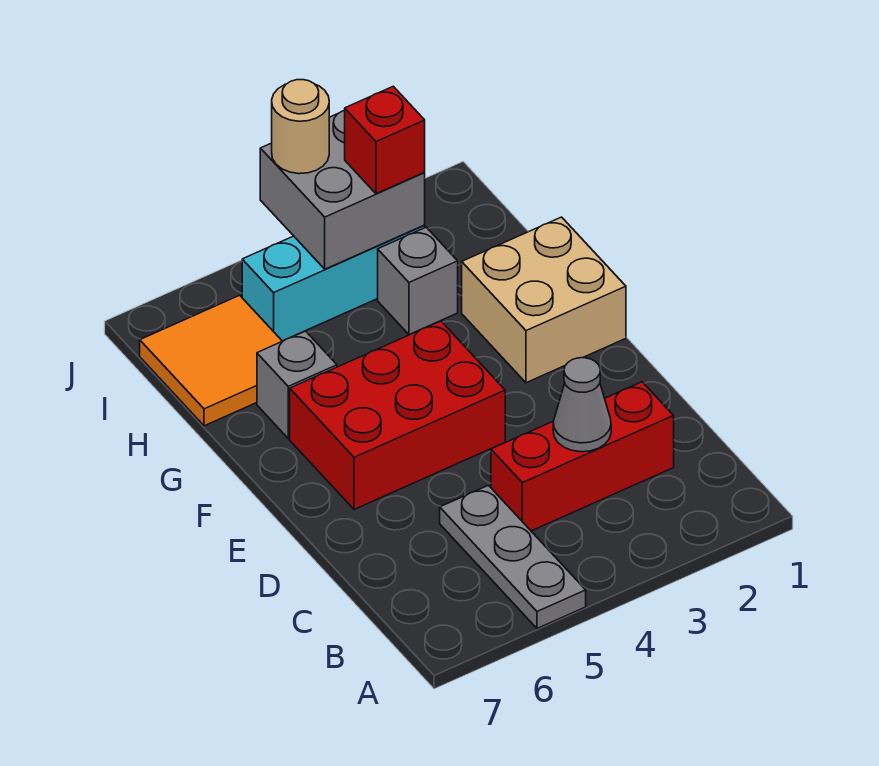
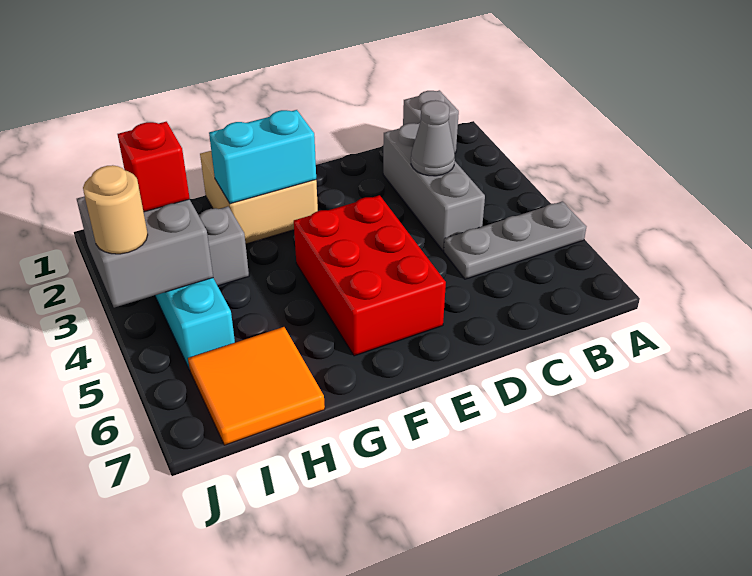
red brick C2:C4 level 1 -> grey brick C2:C4 level 1
none -> cyan brick F2:G2 level 2
grey brick G6 level 1 -> grey brick B1 level 1

